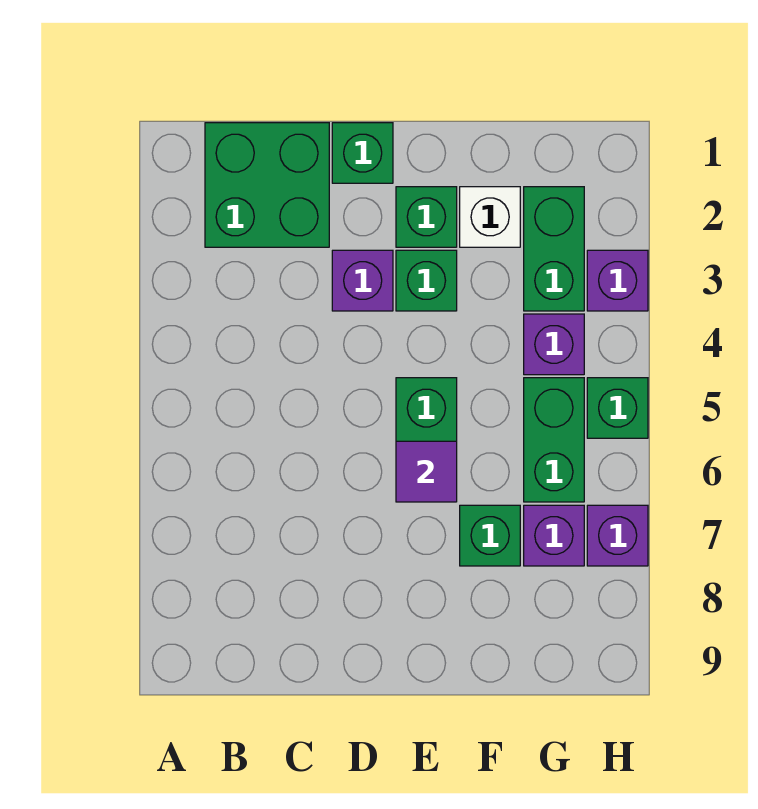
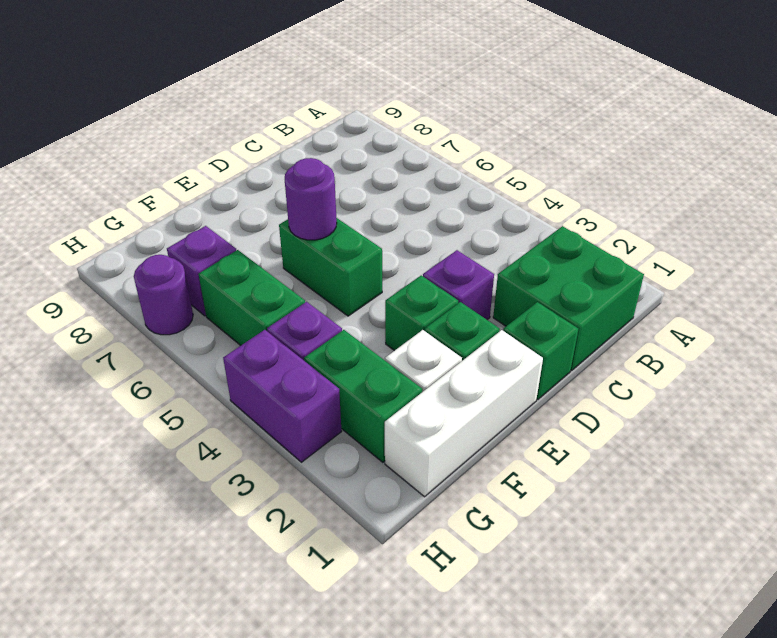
none -> white brick E1:G1 level 1
purple tile E6 level 2 -> purple round brick E6 level 2
green brick F7 level 1 -> none
purple brick H3 level 1 -> purple brick H3:H4 level 1
green brick H5 level 1 -> none
purple brick H7 level 1 -> purple round brick H7 level 1

